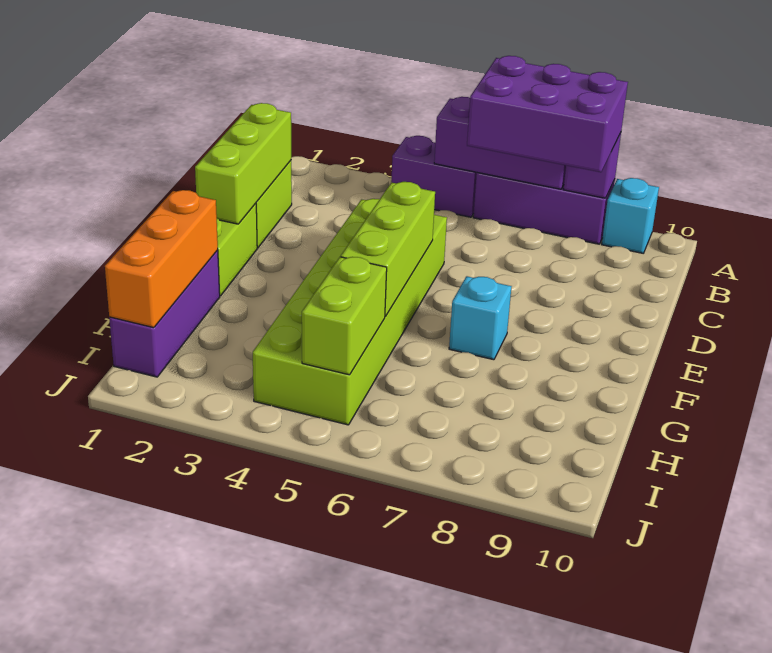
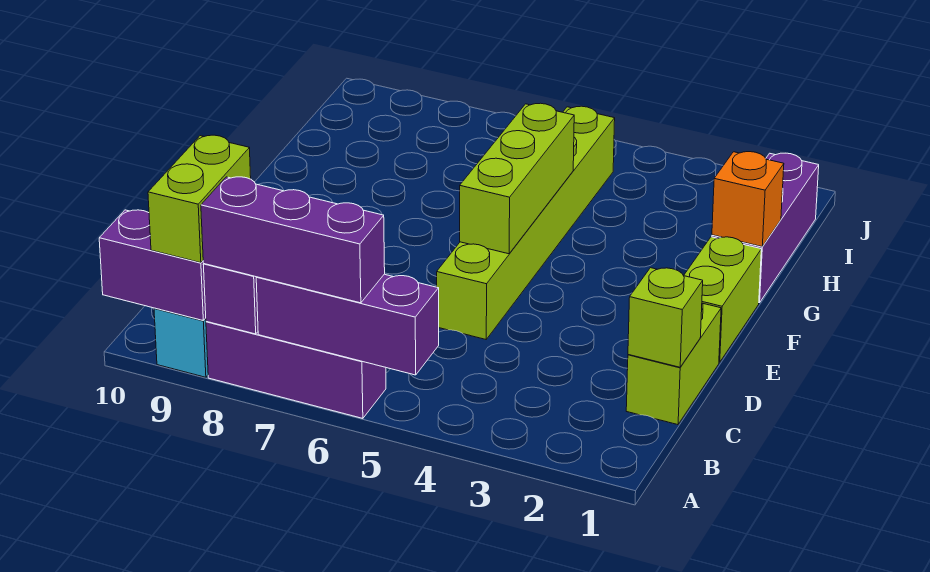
purple brick A4:A5 level 1 -> purple brick A9:A10 level 2
purple brick A6:B8 level 3 -> purple brick A6:A8 level 3
lime brick C1:E1 level 2 -> lime brick C1 level 2
lime brick D4:I5 level 1 -> lime brick D5:I5 level 1
cyan brick F7 level 1 -> none
orange brick G1:I1 level 2 -> orange brick G1 level 2
lime brick H5:I5 level 2 -> lime brick A9:B9 level 3

